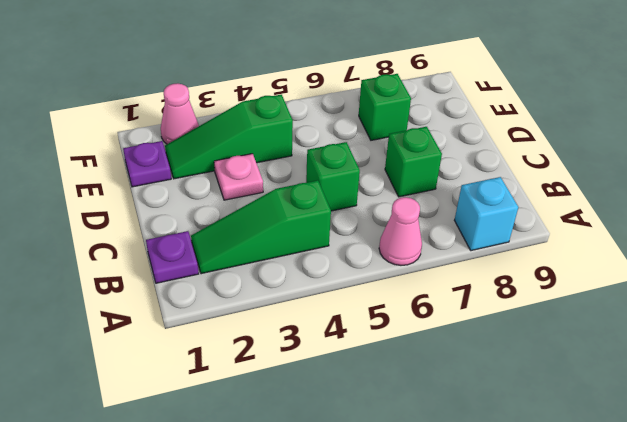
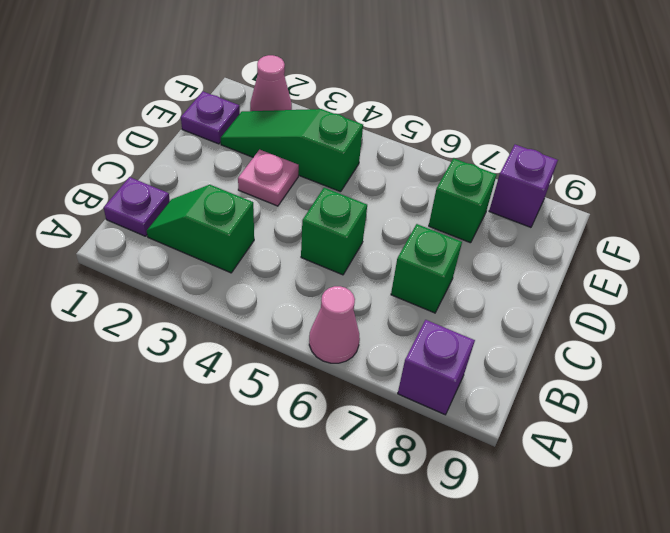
cyan brick A8 level 1 -> purple brick A8 level 1
green slope B2:B4 level 1 top 4 -> green slope B2:B3 level 1 top 3
none -> purple brick F8 level 1

